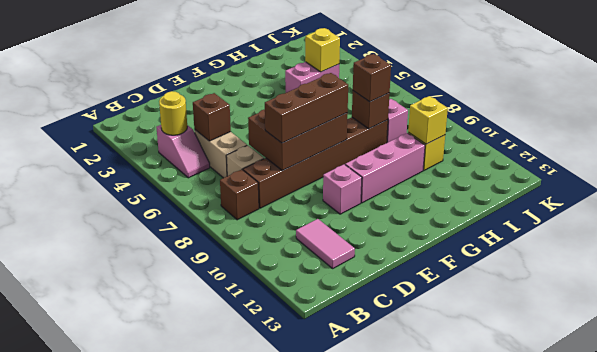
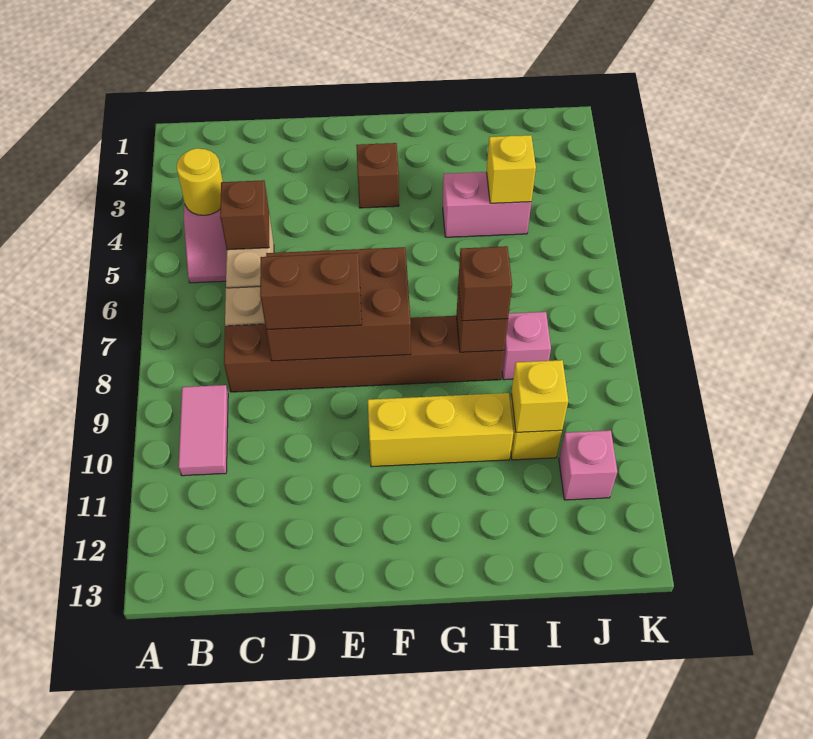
brown brick B8 level 1 -> brown brick F3 level 1
pink tile C11:C12 level 1 -> pink tile B9:B10 level 1
brown brick D8:F8 level 3 -> brown brick D8:E8 level 3
pink brick E10 level 1 -> pink brick J11 level 1
pink brick F10:H10 level 1 -> yellow brick F10:H10 level 1

